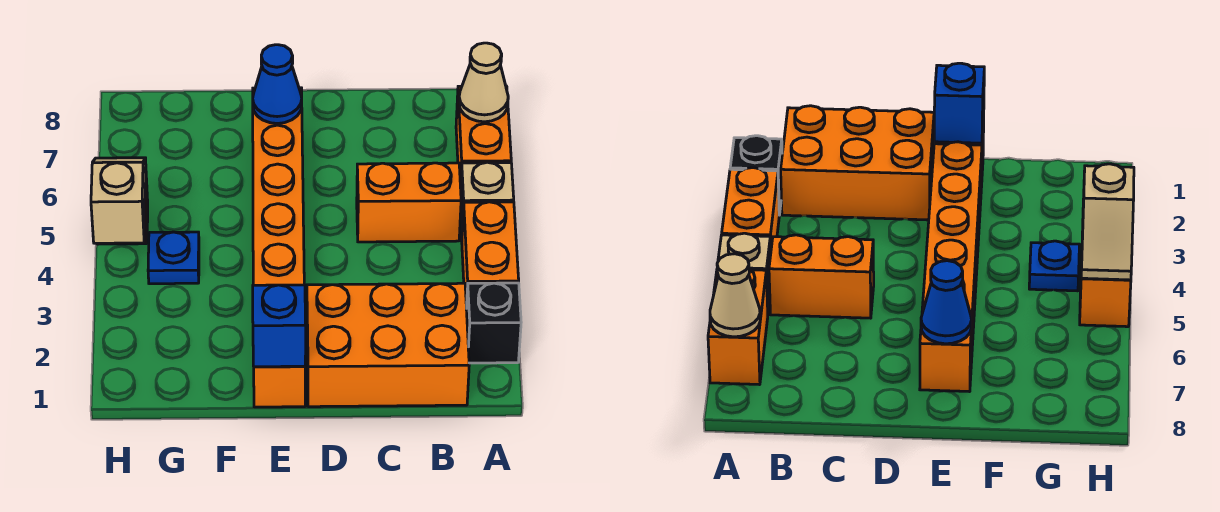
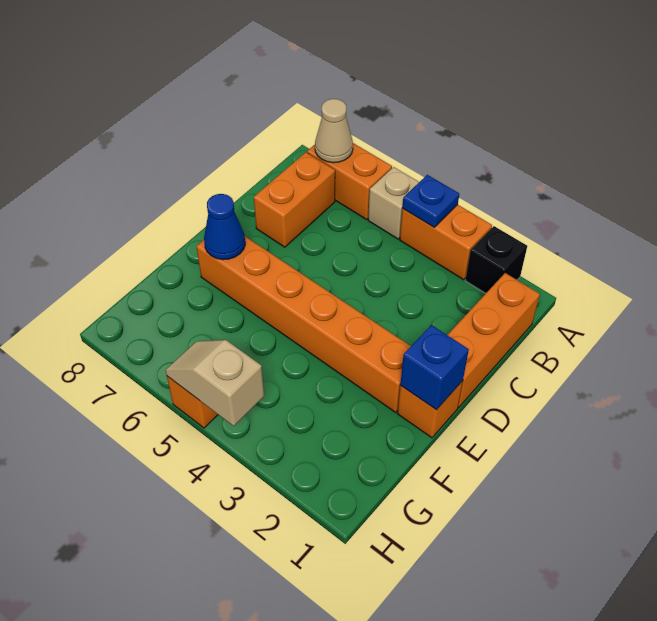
orange brick B1:D2 level 1 -> orange brick B1:D1 level 1
orange brick B5:C5 level 1 -> orange brick B7:C7 level 1
blue plate G4 level 1 -> blue plate A4 level 2

